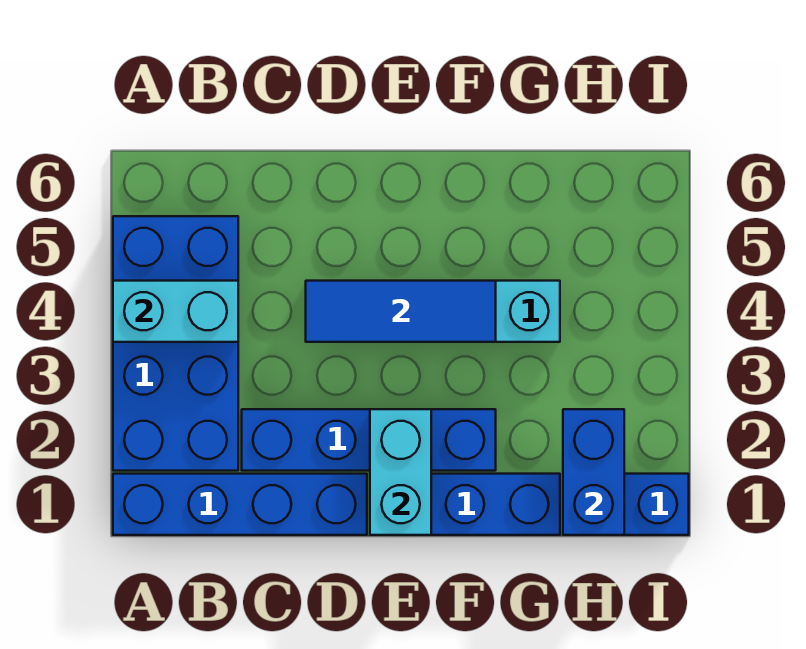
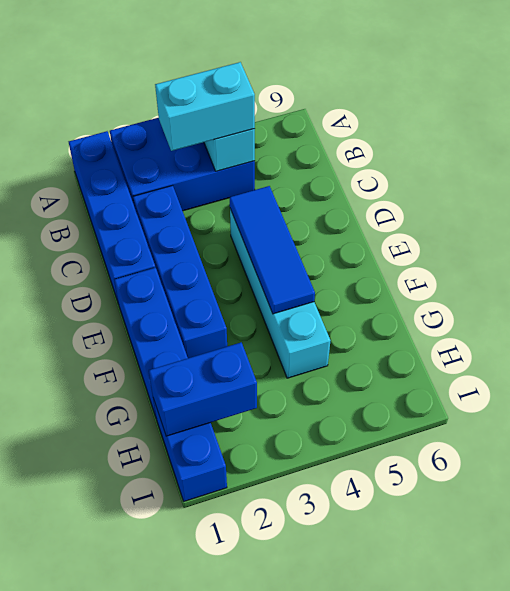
blue brick A2:B5 level 1 -> blue brick A2:B4 level 1
cyan brick E1:E2 level 2 -> cyan brick B3:B4 level 3

